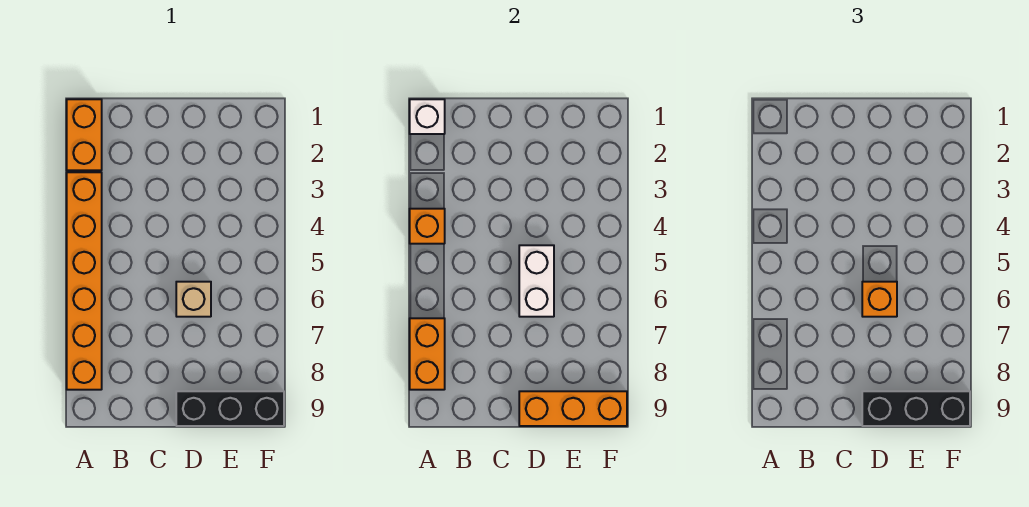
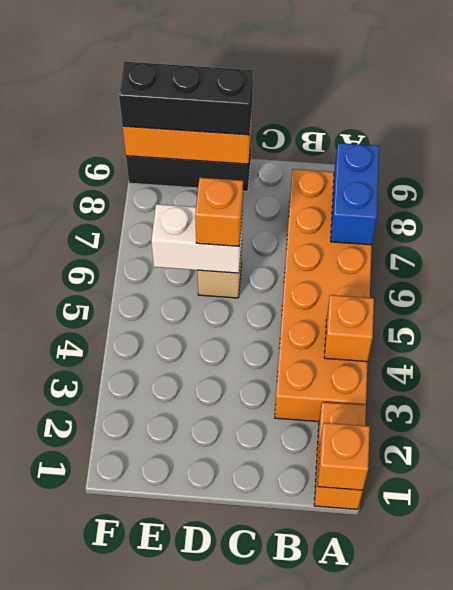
white brick A1 level 2 -> orange brick A1 level 2
orange brick A3:A8 level 1 -> orange brick A3:B8 level 1
orange brick A7:A8 level 2 -> blue brick A7:A8 level 2
white brick D5:D6 level 2 -> white brick D6:E6 level 2

